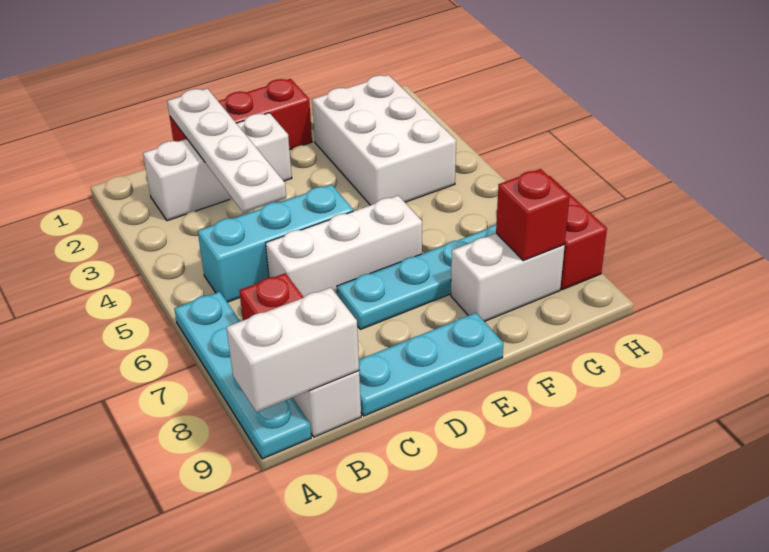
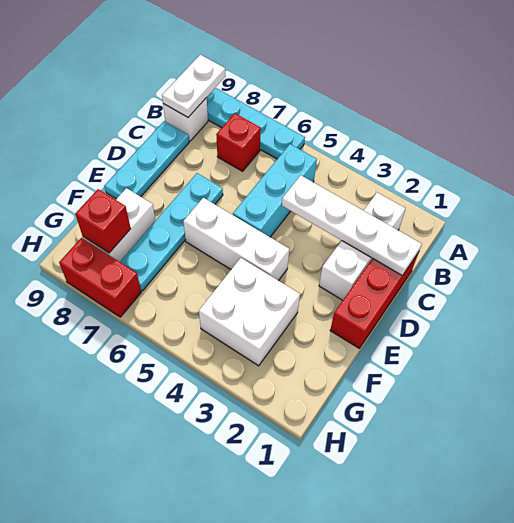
white brick A9:B9 level 2 -> white plate A9:B9 level 2
white brick C6:E6 level 1 -> white brick E4:E6 level 1
white brick F2:G4 level 1 -> white brick F3:G4 level 1

